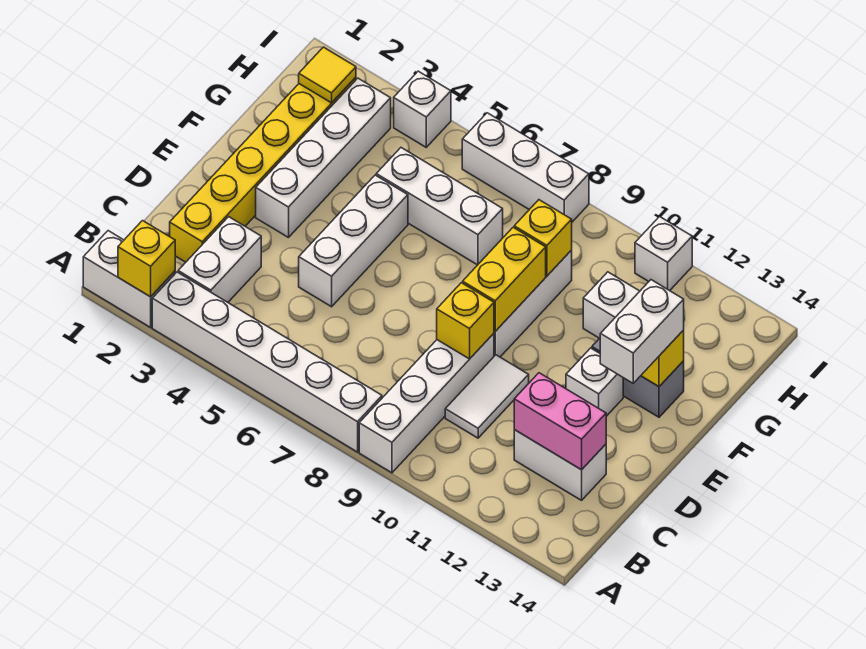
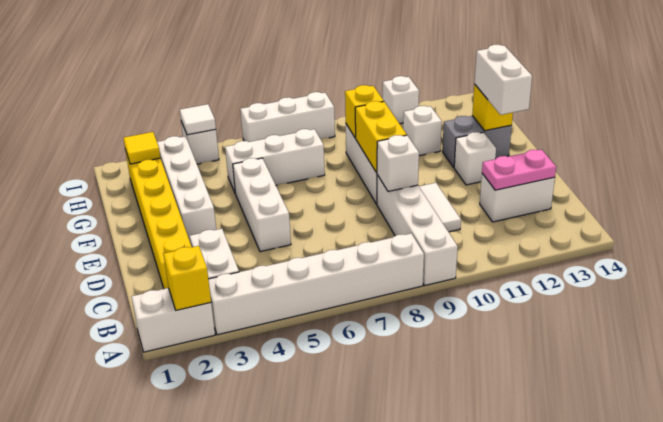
pink brick C12:C13 level 2 -> pink plate C12:C13 level 2
yellow brick D9 level 2 -> white brick D9 level 2
none -> white tile I4 level 2

